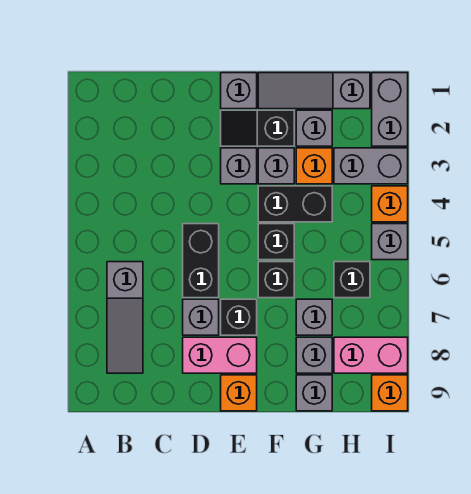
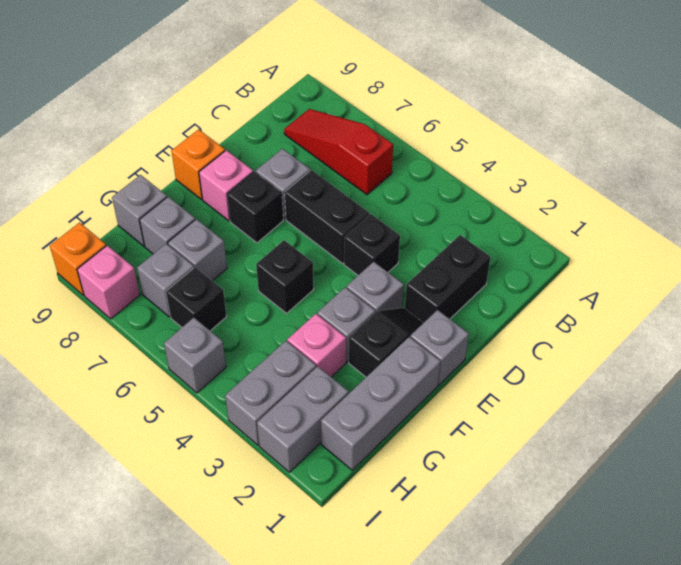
grey slope B6:B8 level 1 top 6 -> red slope B6:B8 level 1 top 6
pink brick D8:E8 level 1 -> pink brick E8 level 1
grey slope F1:H1 level 1 top H -> grey brick F1:H1 level 1
black brick F4:G4 level 1 -> black brick C2:D2 level 1
black brick F6 level 1 -> black brick D4 level 1
grey brick G2 level 1 -> grey brick H7 level 1
orange brick G3 level 1 -> pink brick G3 level 1
pink brick H8:I8 level 1 -> pink brick I8 level 1
grey brick I1:I2 level 1 -> grey brick H2:I2 level 1
orange brick I4 level 1 -> none

